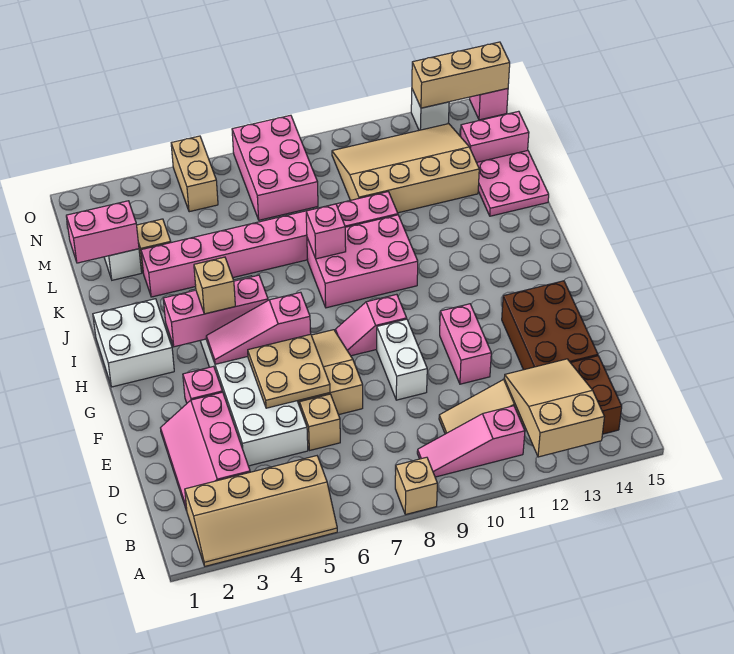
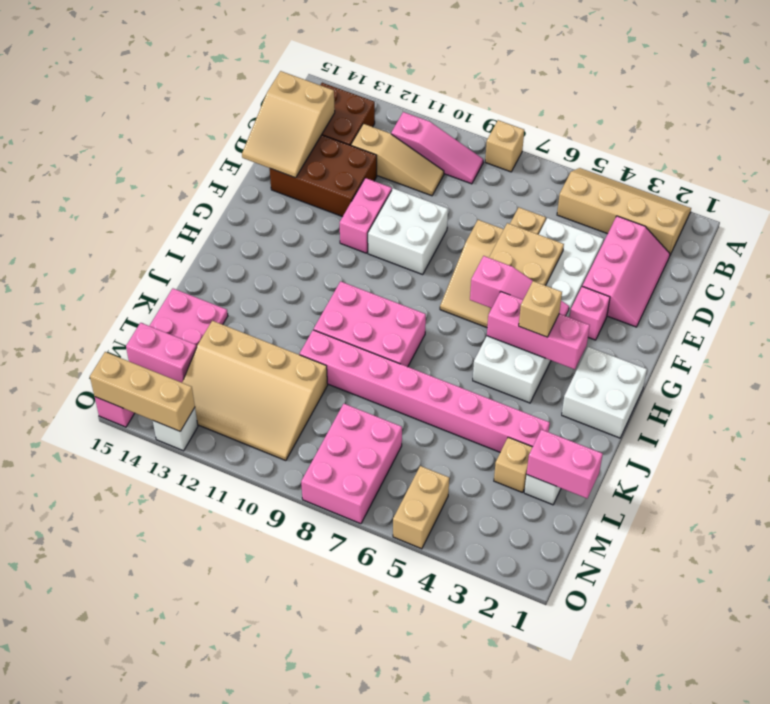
tan slope A12:C13 level 2 top A -> tan slope C14:E15 level 2 top C
brown brick D13:F14 level 1 -> brown brick D12:E14 level 1
white brick E9:F9 level 1 -> white brick E9:F10 level 1
pink slope G8:G9 level 1 top 9 -> none
pink brick J8 level 2 -> none

